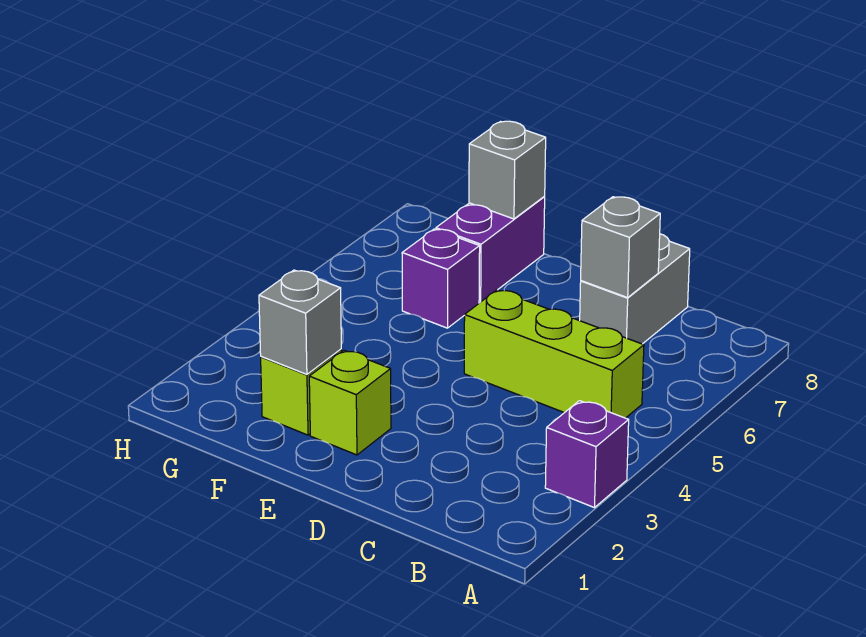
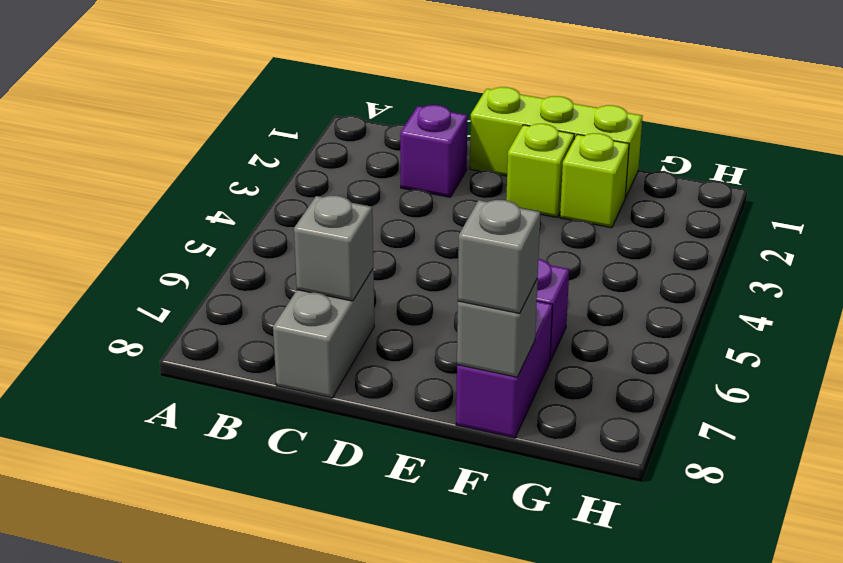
purple brick A3 level 1 -> purple brick C2 level 1
lime brick B5:D5 level 1 -> lime brick D1:F1 level 1
grey brick F2 level 2 -> grey brick F8 level 3

